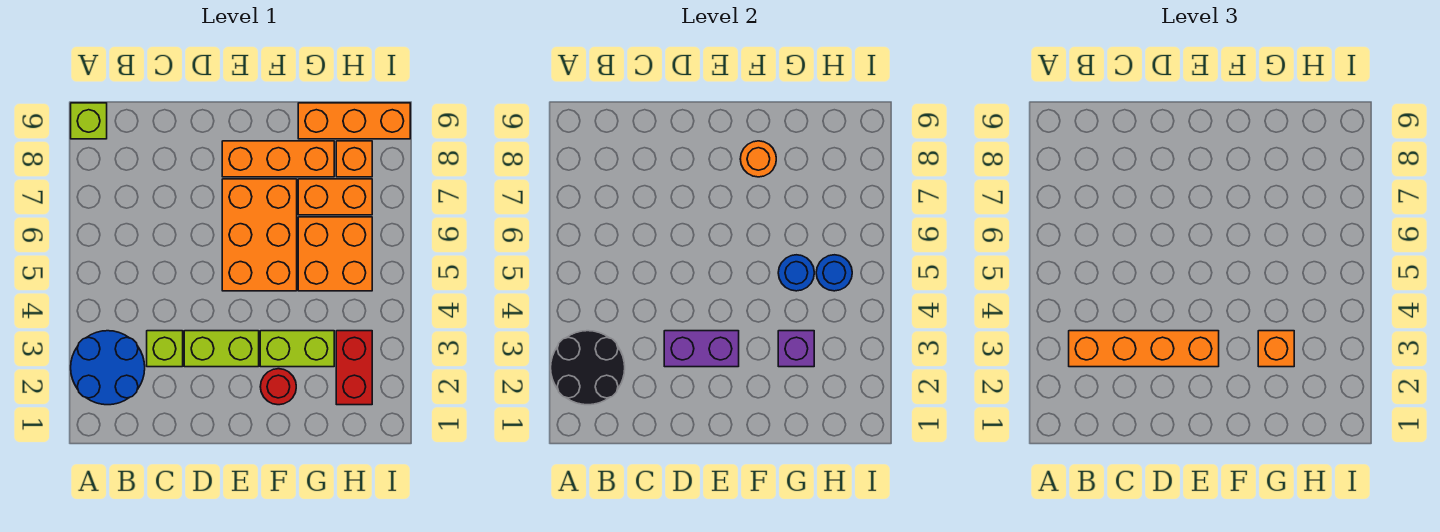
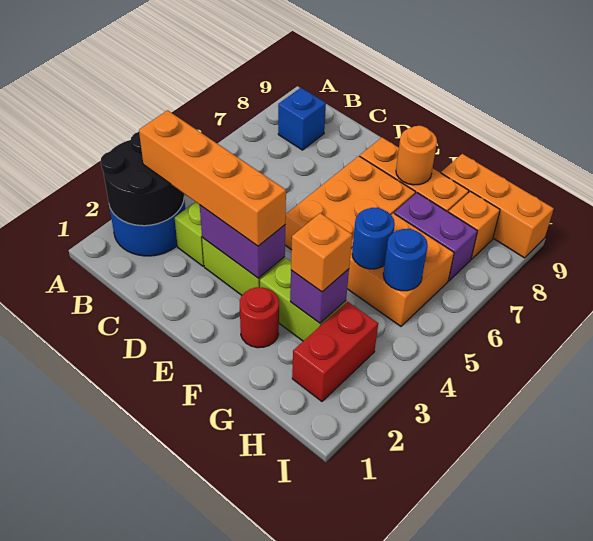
lime brick A9 level 1 -> none
none -> blue brick B8 level 1
orange brick G7:H7 level 1 -> purple brick G7:H7 level 1

